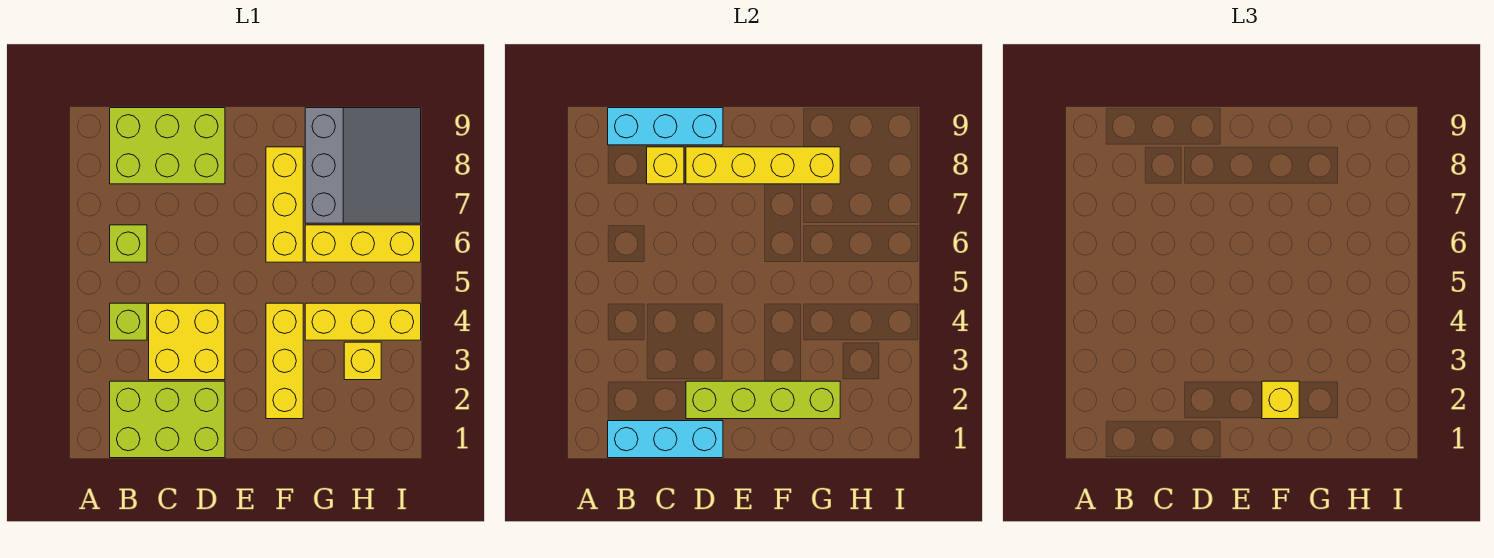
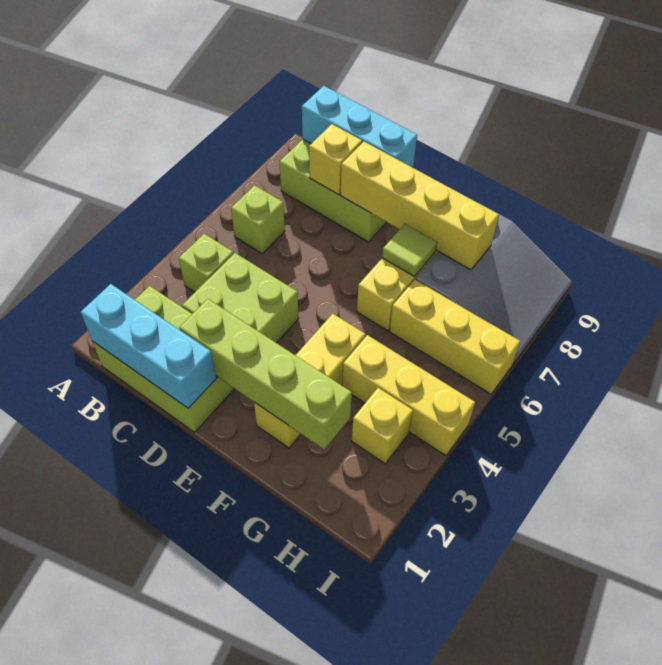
yellow brick C3:D4 level 1 -> lime brick C3:D4 level 1
yellow brick F2 level 3 -> none
none -> lime tile F7 level 2

